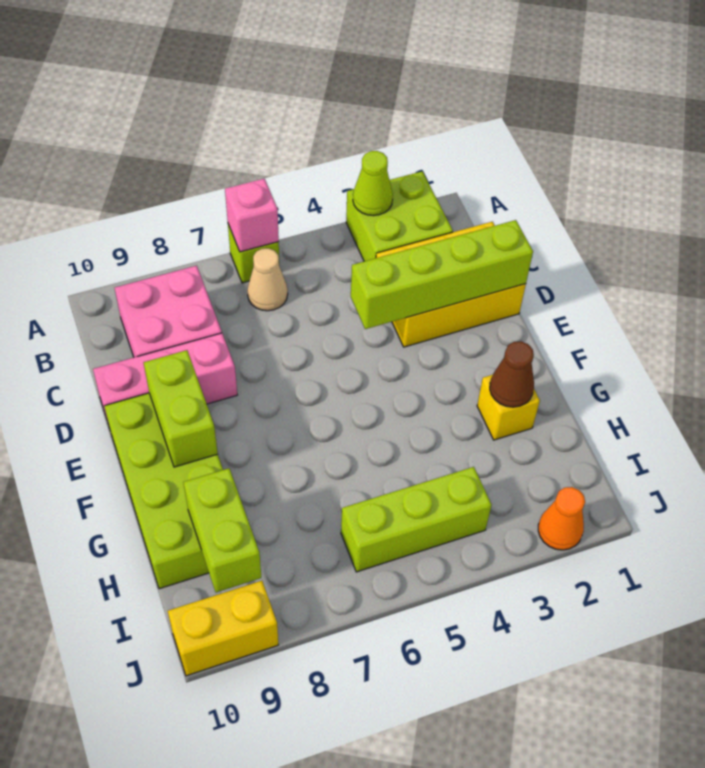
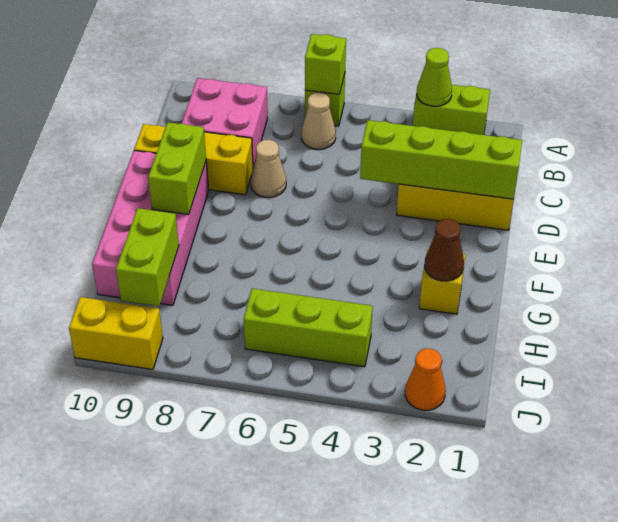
lime brick A2:B3 level 1 -> lime brick A2:A3 level 1
pink brick A6 level 2 -> lime brick A6 level 2
none -> tan cone D7 level 1
pink brick D8:D10 level 1 -> yellow brick D8:D10 level 1
lime brick E9:H10 level 1 -> pink brick E9:H10 level 1

